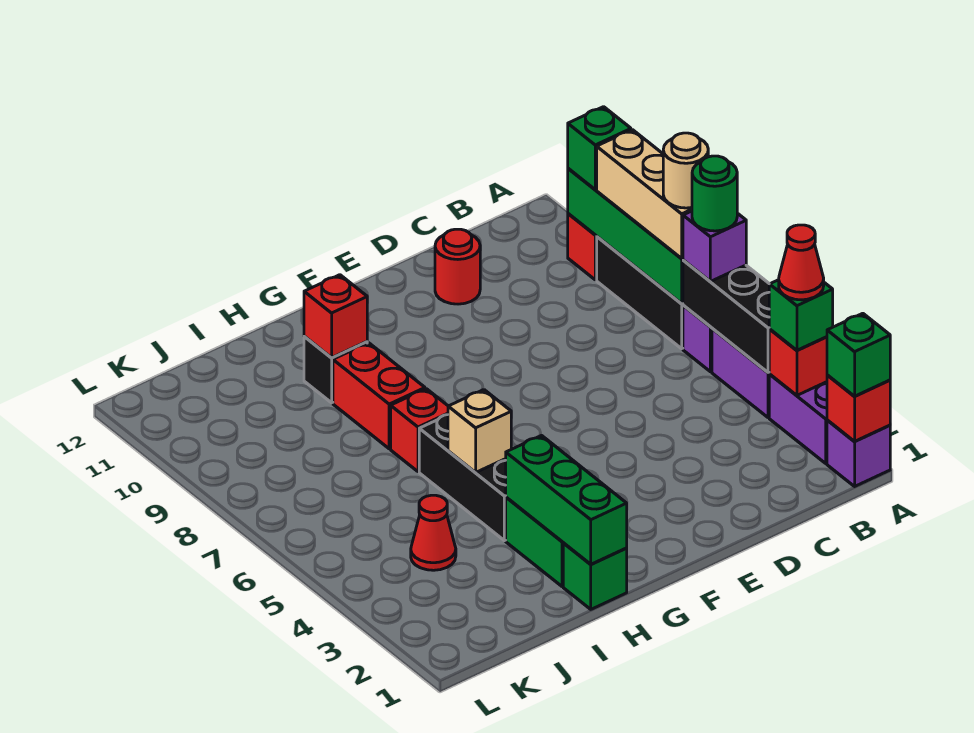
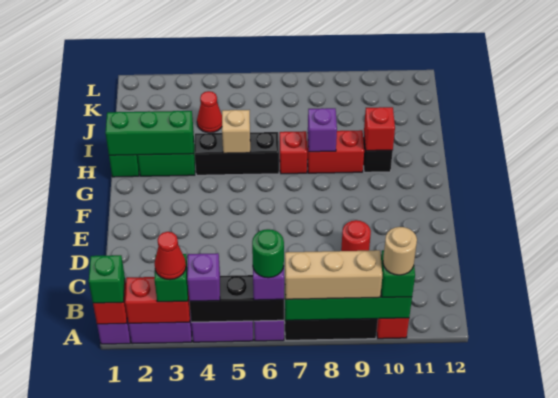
red brick A3 level 2 -> red brick A2:A3 level 2
none -> purple brick A4 level 3
tan round brick A7 level 4 -> tan round brick A10 level 4
red round brick D11 level 1 -> red round brick D9 level 1
none -> purple brick H8 level 2

